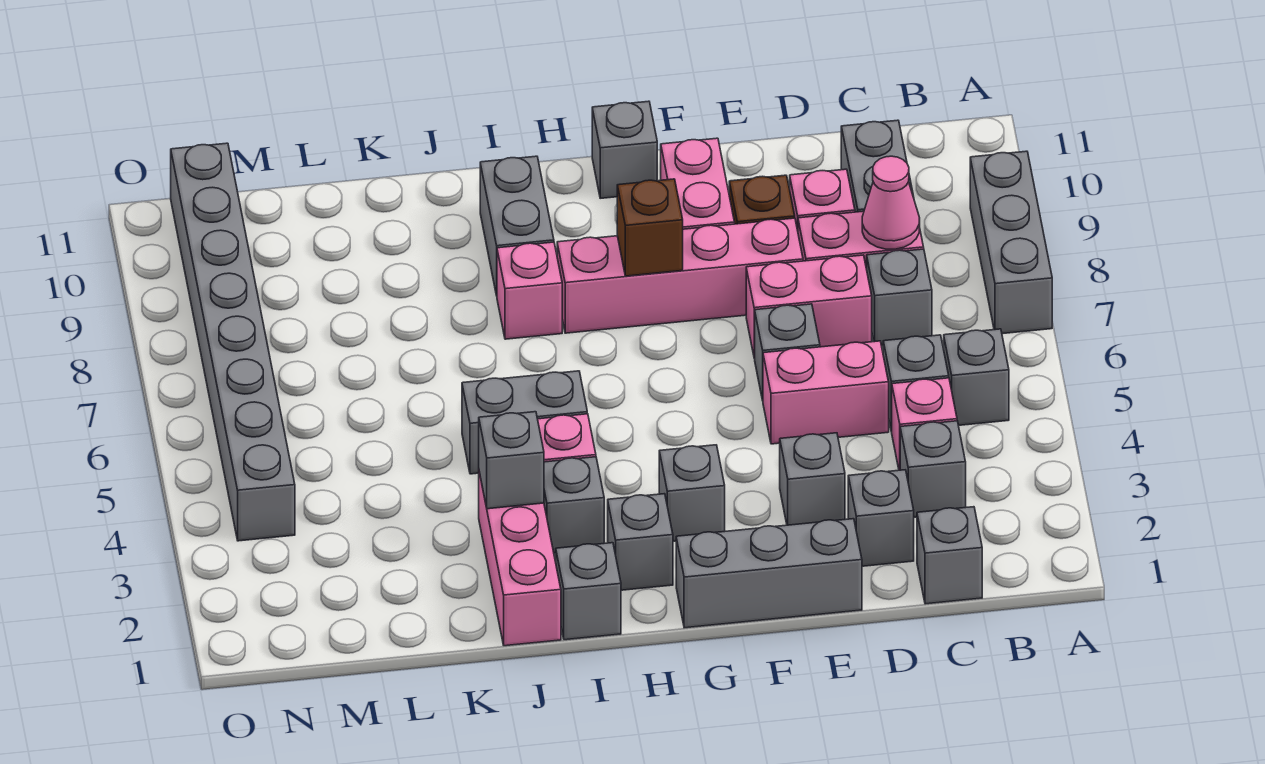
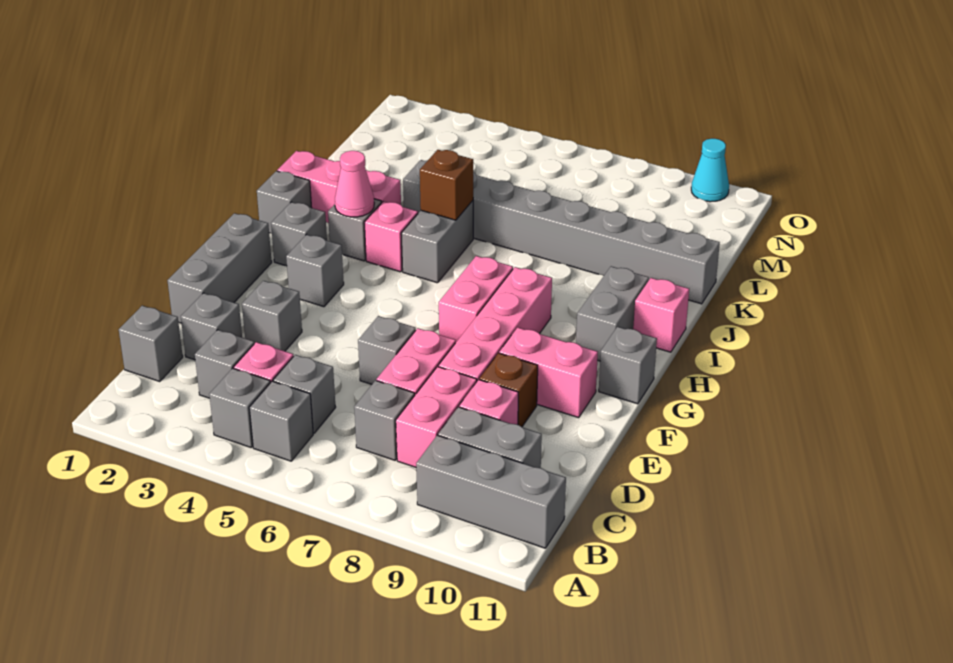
grey brick A7:A9 level 1 -> grey brick B9:B11 level 1
pink cone C8 level 2 -> pink cone I3 level 2
pink brick D5:E5 level 1 -> pink brick G7:H7 level 1
brown brick G8 level 2 -> brown brick J5 level 2
pink brick I8 level 1 -> pink brick I11 level 1
grey brick I9:I10 level 1 -> grey brick H10:I10 level 1
grey brick J3 level 2 -> grey brick B4 level 1
grey brick N4:N11 level 1 -> grey brick K4:K11 level 1
none -> cyan cone O10 level 1

